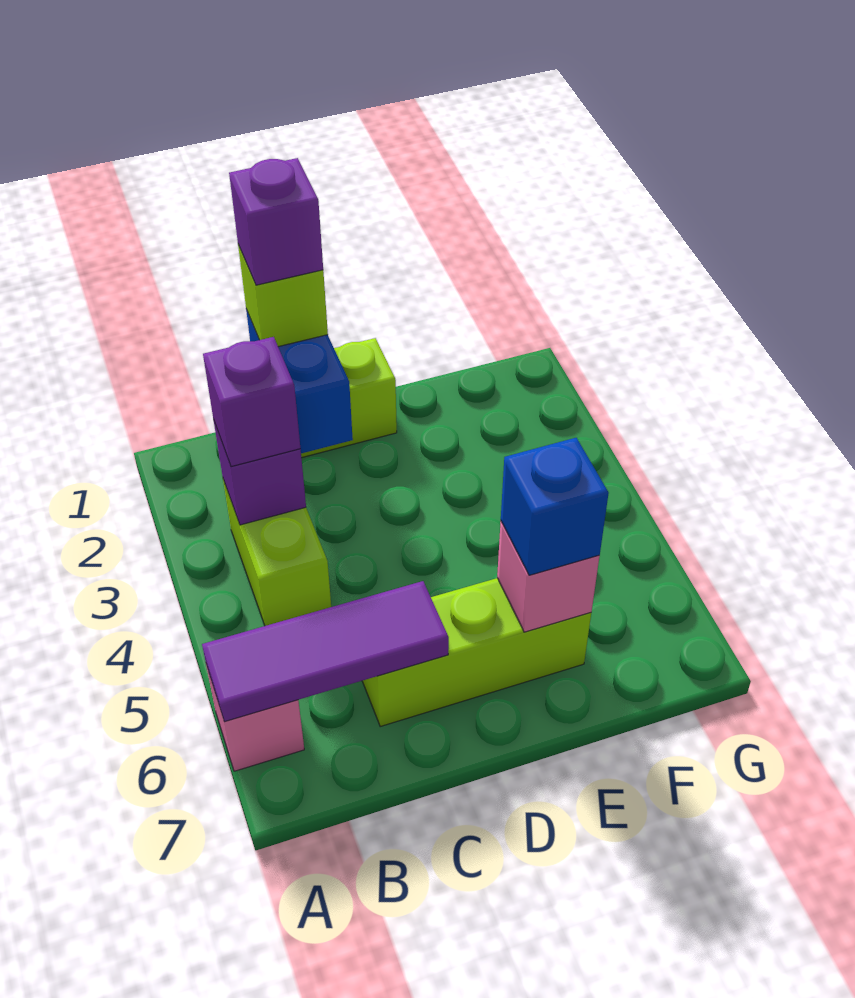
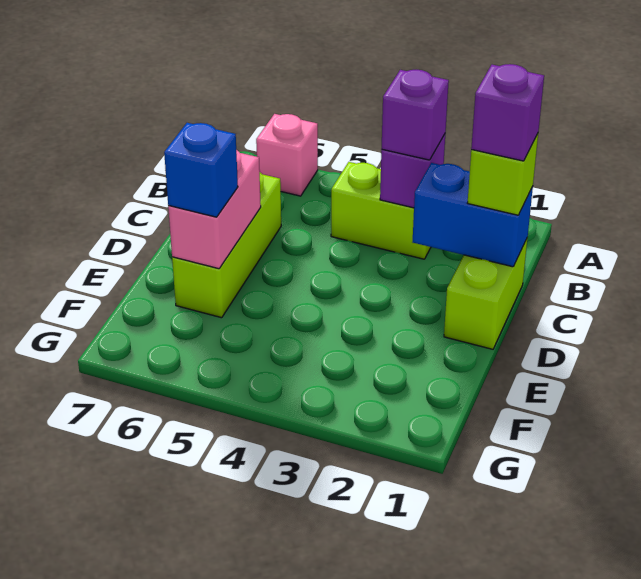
purple tile A6:C6 level 2 -> none
pink brick E6 level 2 -> pink brick D6:E6 level 2

